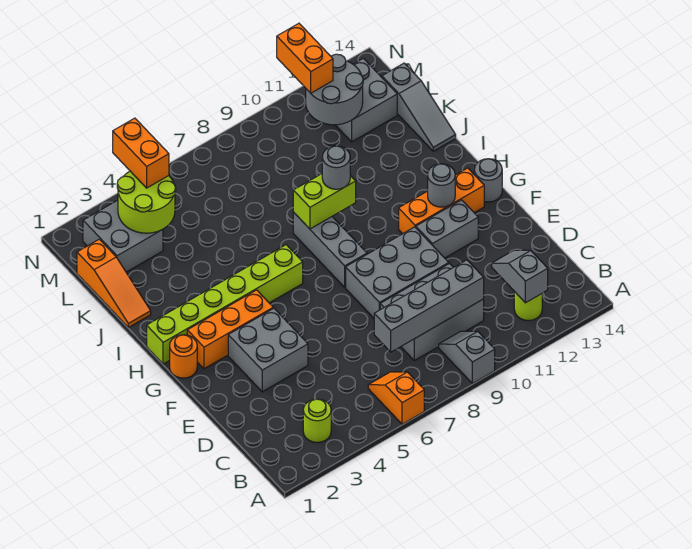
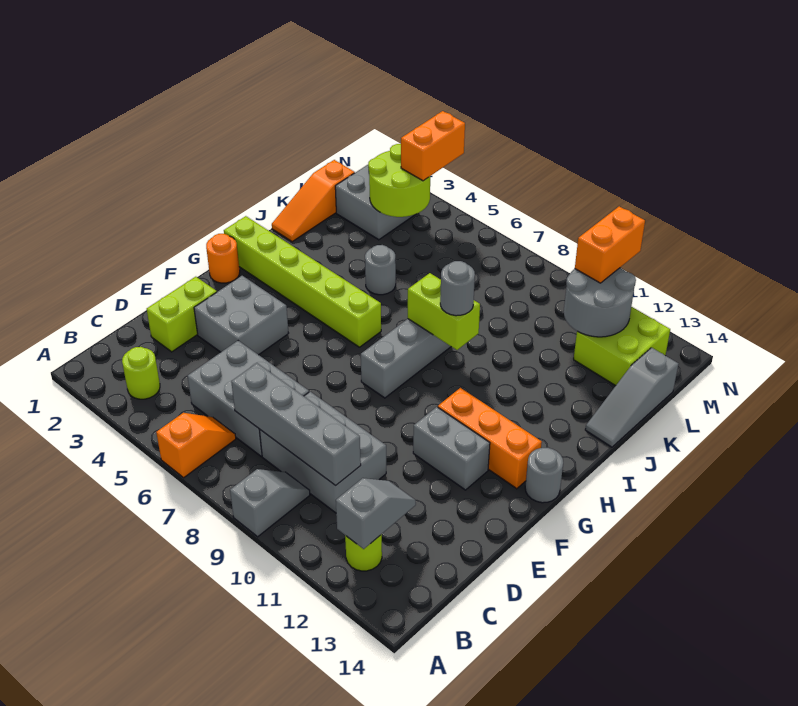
none -> lime brick D2:E2 level 1
grey brick E8:F10 level 1 -> grey brick C5:D7 level 1
orange brick G2:G4 level 1 -> none
grey round brick G12 level 2 -> grey round brick J5 level 1
grey brick L12:M13 level 1 -> lime brick L12:M13 level 1

